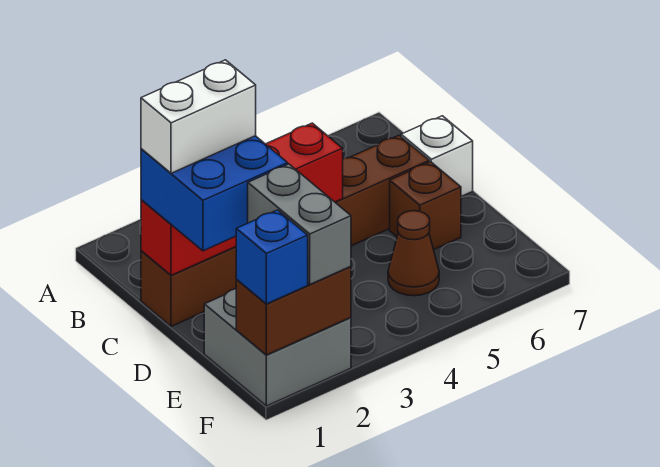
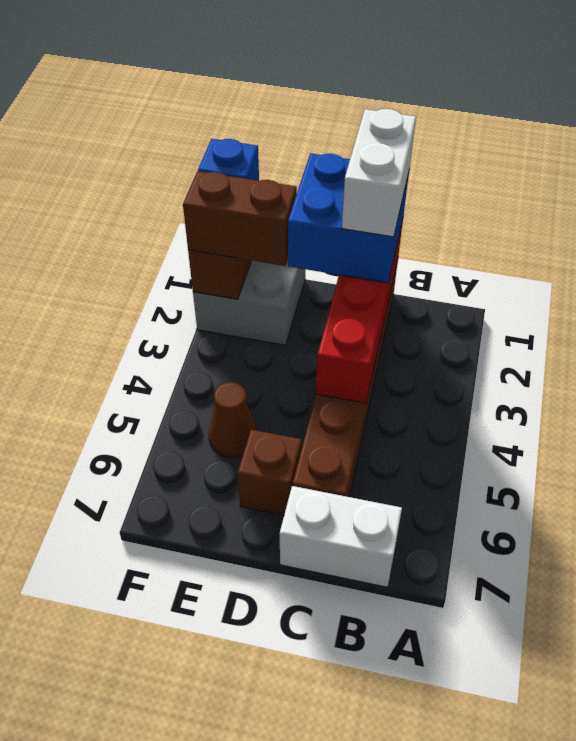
white brick C7 level 1 -> white brick B7:C7 level 1
grey brick E2:F2 level 3 -> brown brick E2:F2 level 3

